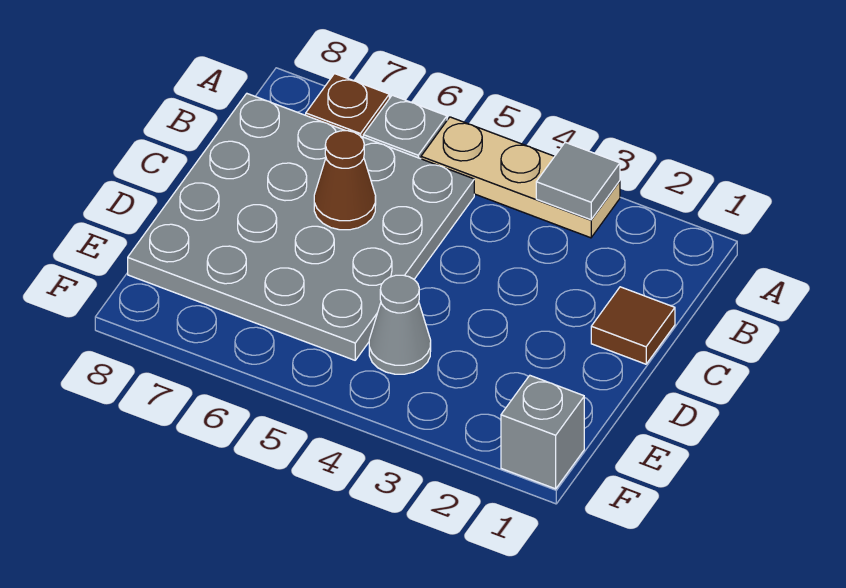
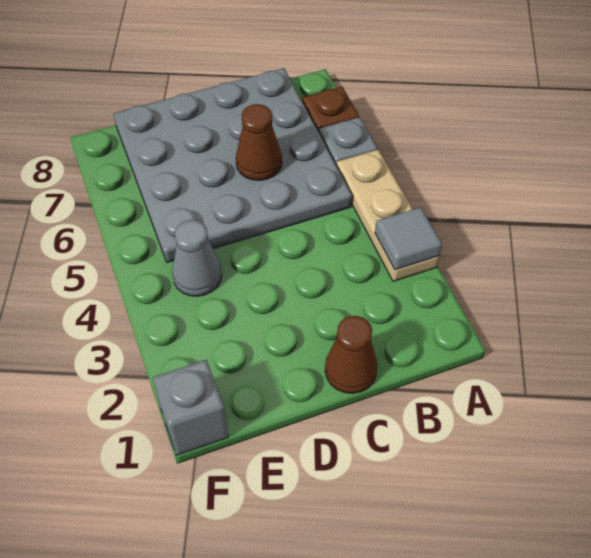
brown tile C1 level 1 -> brown cone C1 level 1

